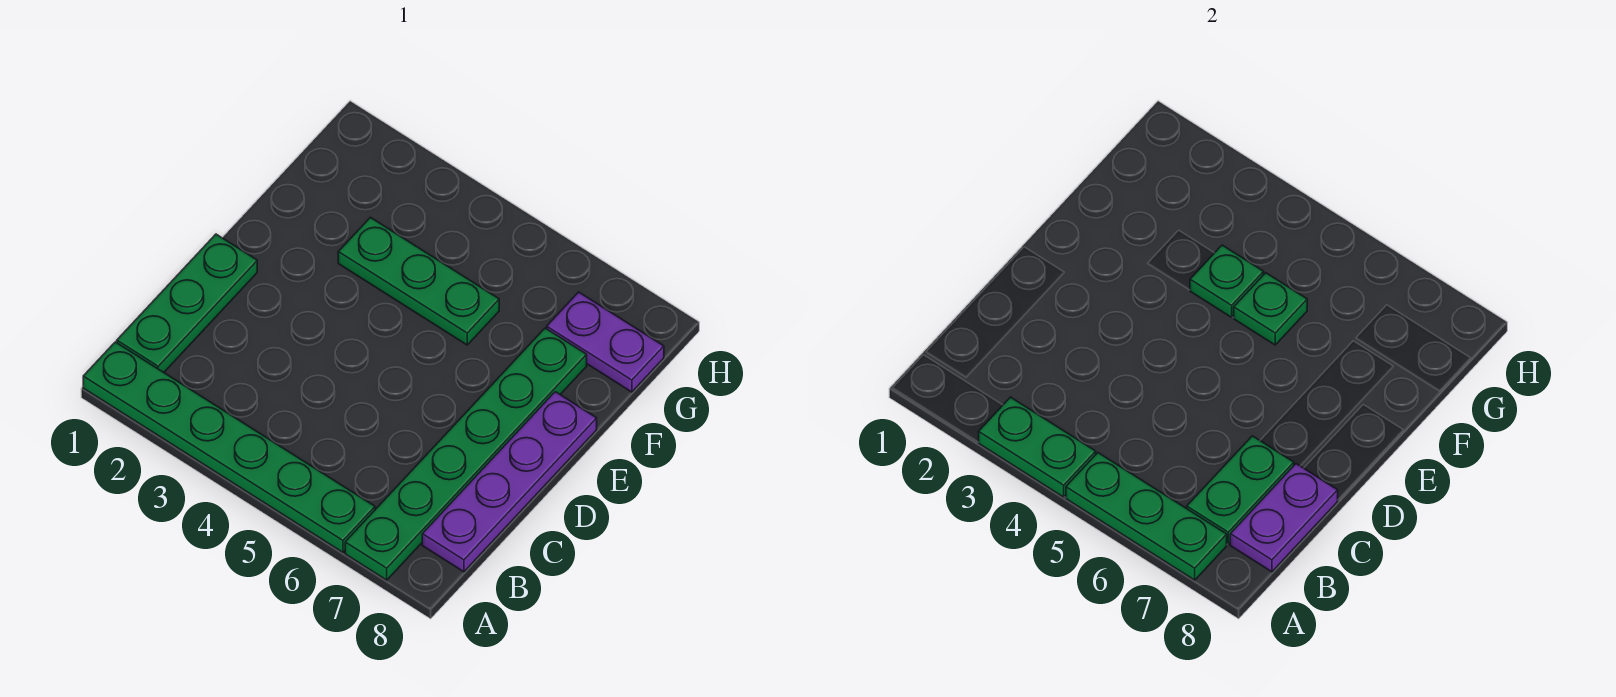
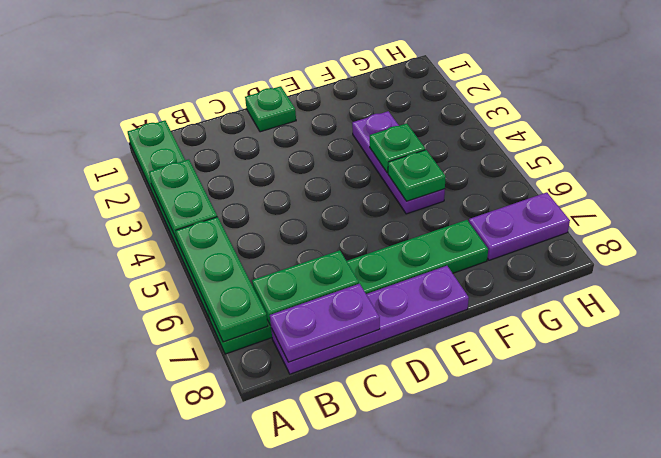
green plate B1:D1 level 1 -> green plate D1 level 1
green plate F3:F5 level 1 -> purple plate F3:F5 level 1
purple plate G7:G8 level 1 -> purple plate G7:H7 level 1

